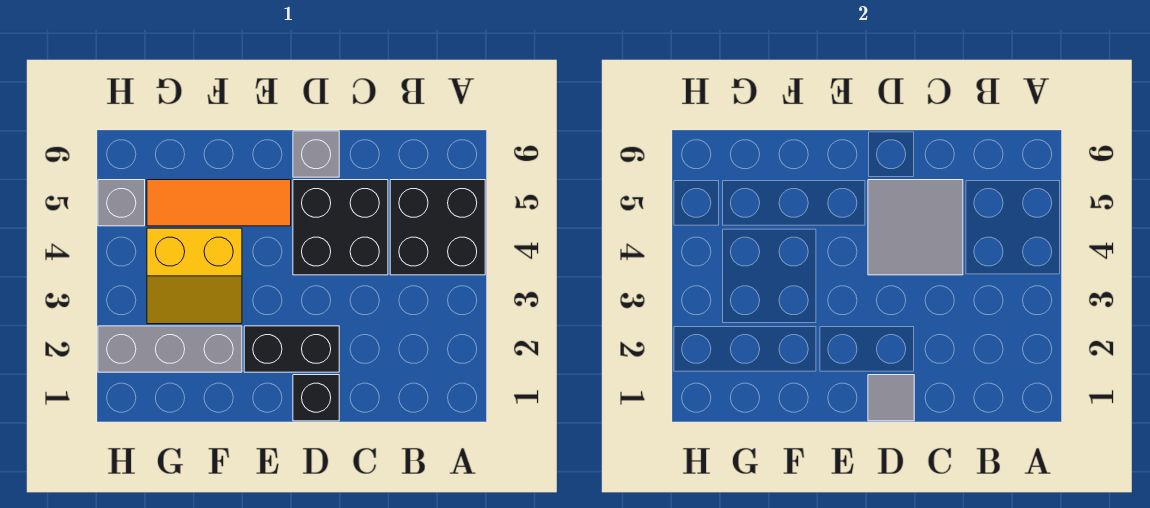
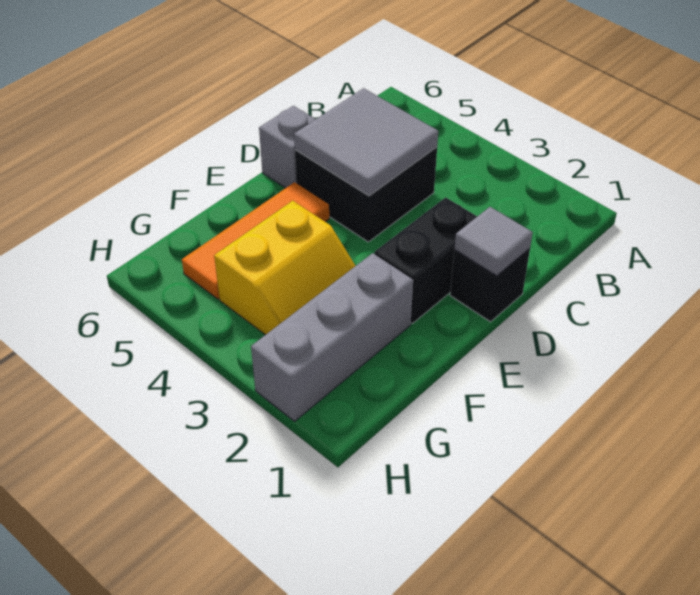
black brick A4:B5 level 1 -> none
grey brick H5 level 1 -> none

